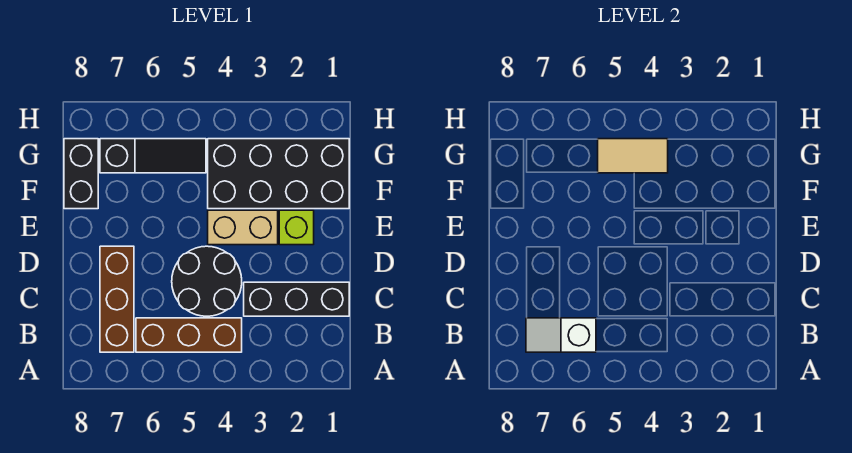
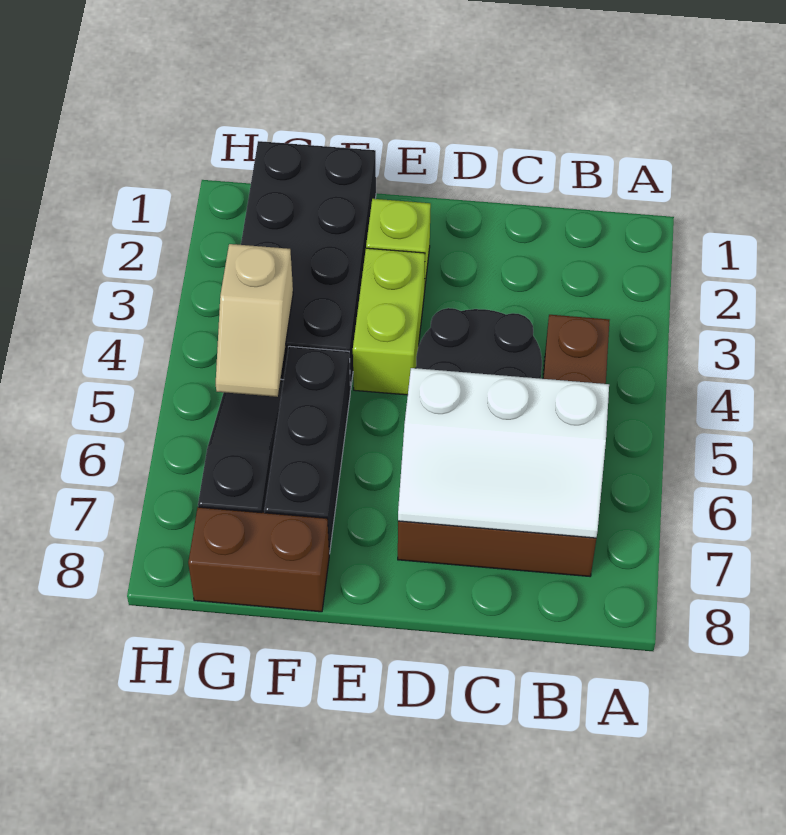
white slope B6:B7 level 2 top 6 -> white slope B6:D7 level 2 top 6
black brick C1:C3 level 1 -> black brick F5:F7 level 1
tan brick E3:E4 level 1 -> lime brick E3:E4 level 1
black brick F8:G8 level 1 -> brown brick F8:G8 level 1
tan tile G4:G5 level 2 -> tan slope G4:G5 level 2 top 4

